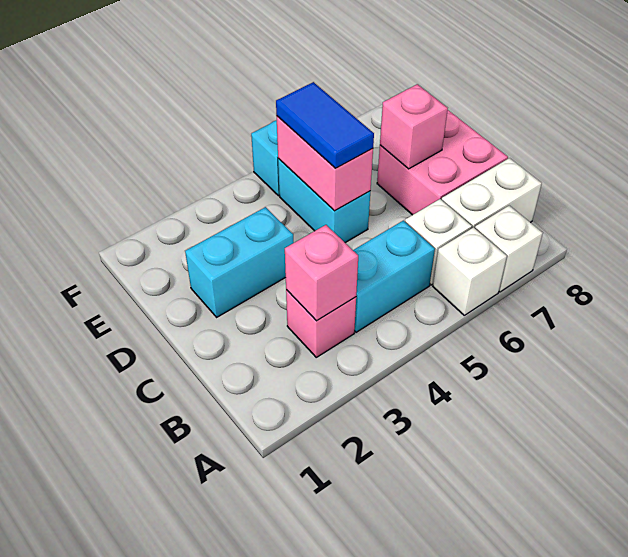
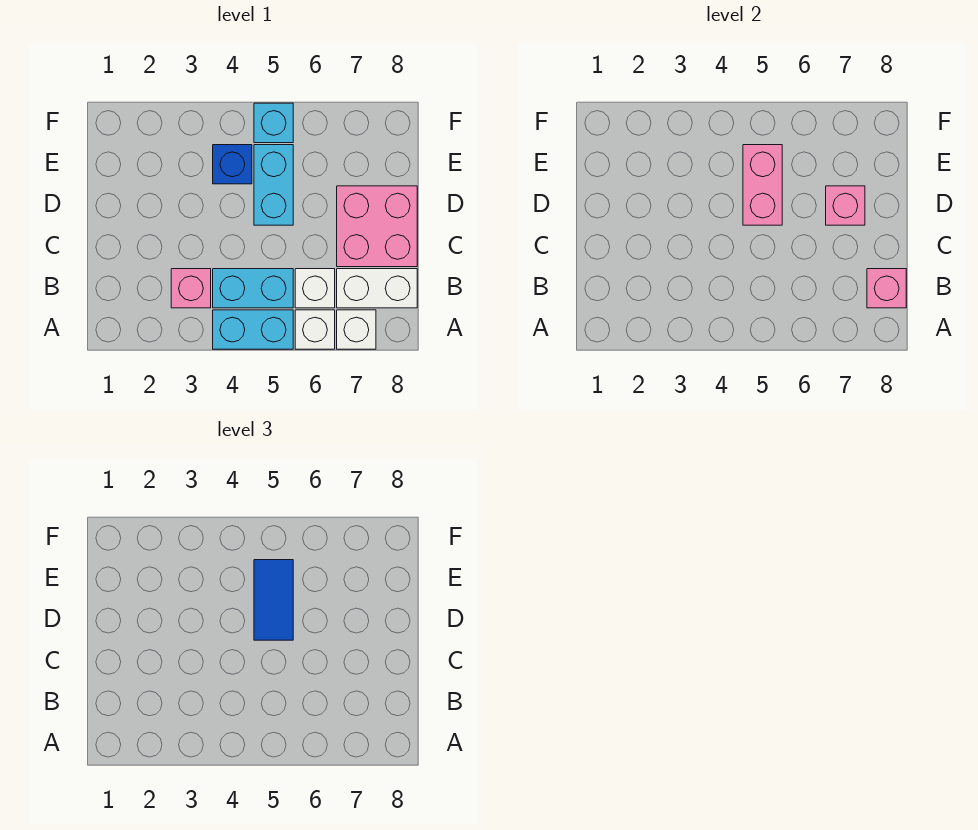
pink brick B3 level 2 -> pink brick B8 level 2
cyan brick D2:D3 level 1 -> cyan brick A4:A5 level 1
none -> blue brick E4 level 1

